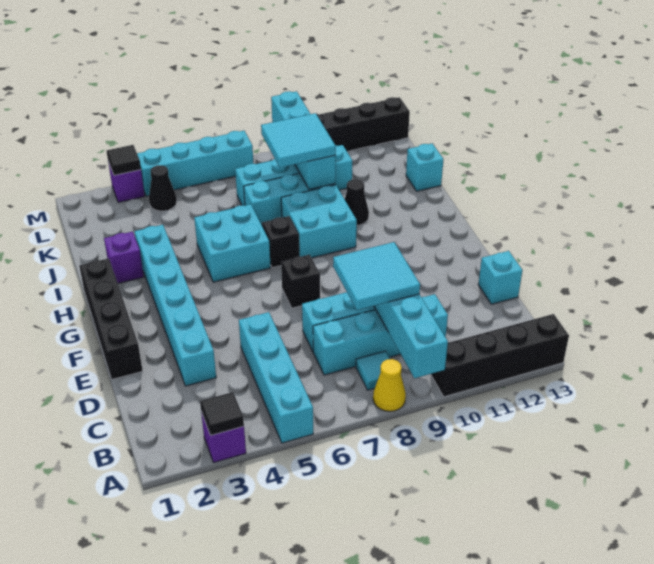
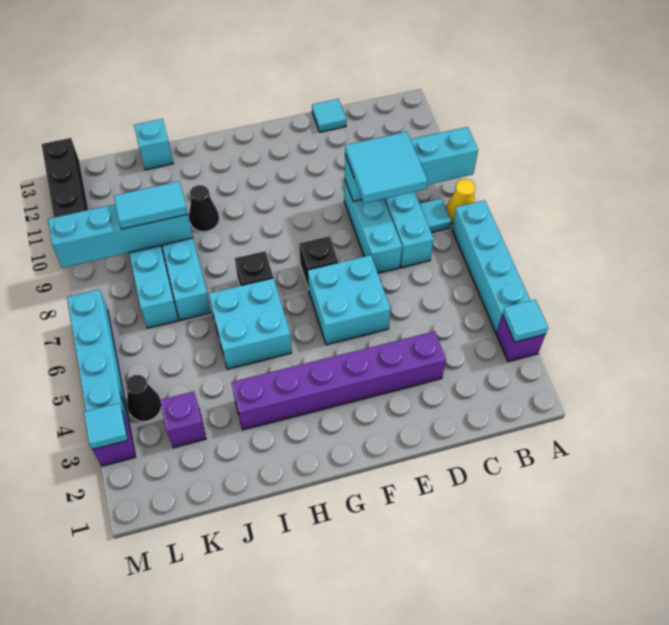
black tile A3 level 2 -> cyan tile A3 level 2
cyan brick A5:D5 level 1 -> cyan brick A4:A7 level 1
black brick A10:A13 level 1 -> none
cyan brick D3:I3 level 1 -> purple brick D3:I3 level 1
cyan brick D13 level 1 -> cyan tile D13 level 1
black brick E1:H1 level 1 -> none
cyan brick H8:I9 level 1 -> cyan brick E5:F6 level 1
purple brick I2 level 1 -> purple brick K3 level 1
cyan tile J8:K9 level 3 -> cyan tile J9:K9 level 3
black tile M3 level 2 -> cyan tile M3 level 2

